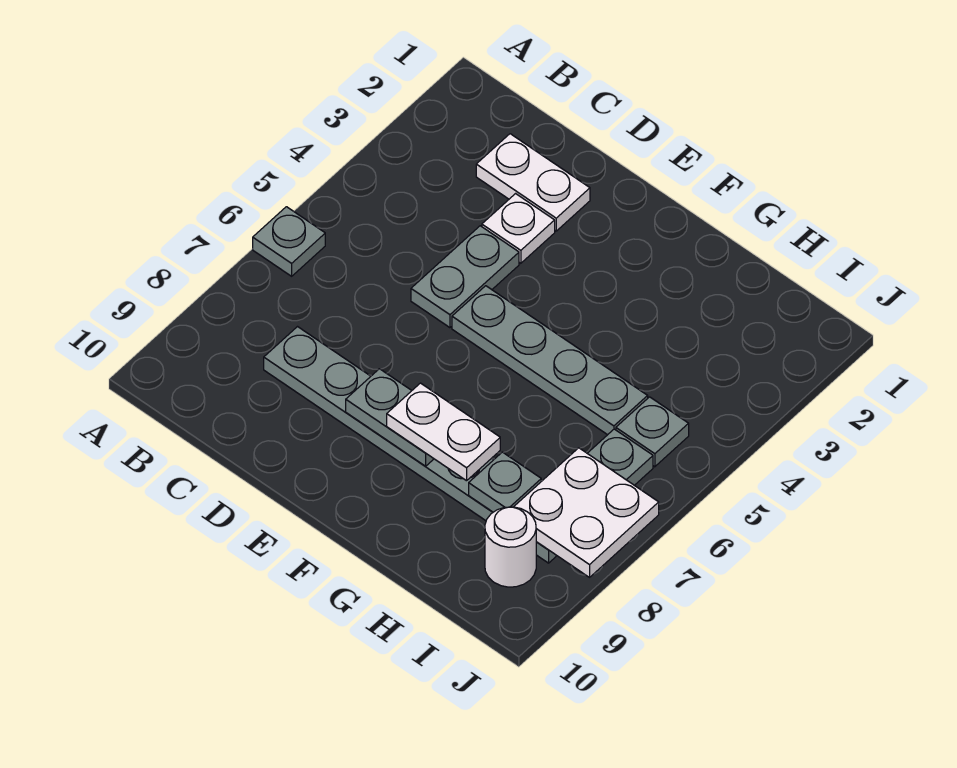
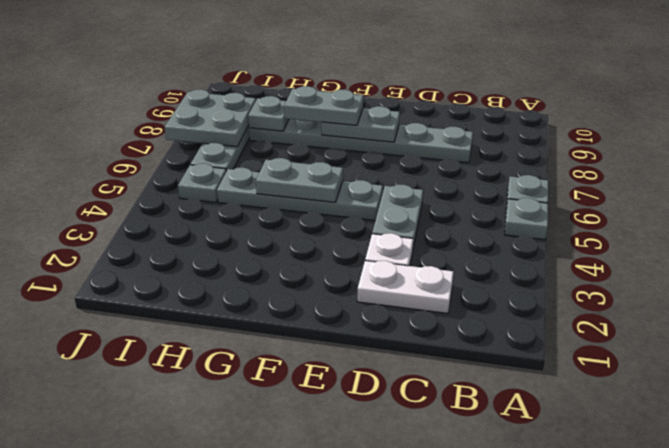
none -> grey plate A5 level 1
none -> grey plate F5:G5 level 2
white plate F8:G8 level 3 -> grey plate F8:G8 level 3
white plate I7:J8 level 2 -> grey plate I7:J8 level 2
white round brick I9 level 1 -> none

